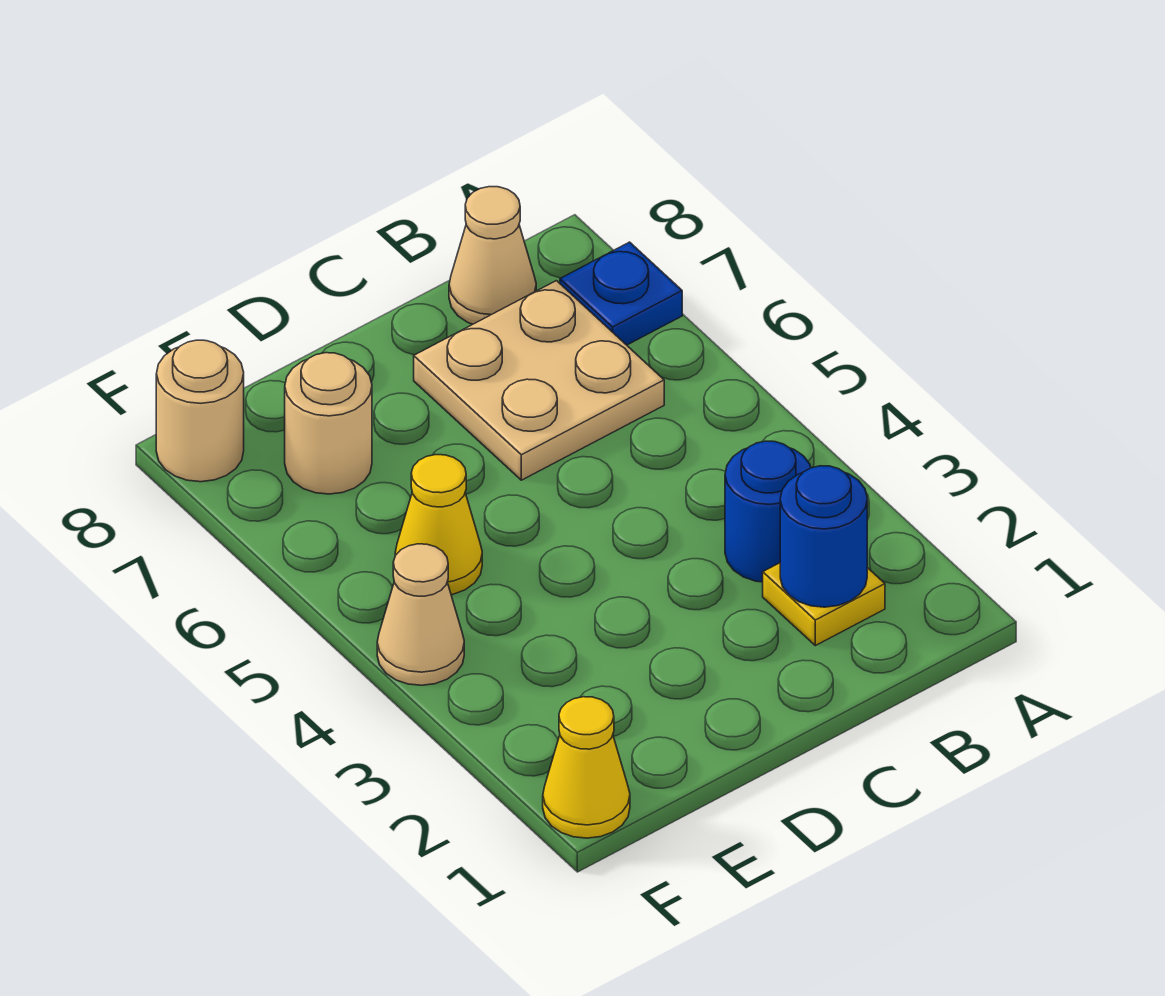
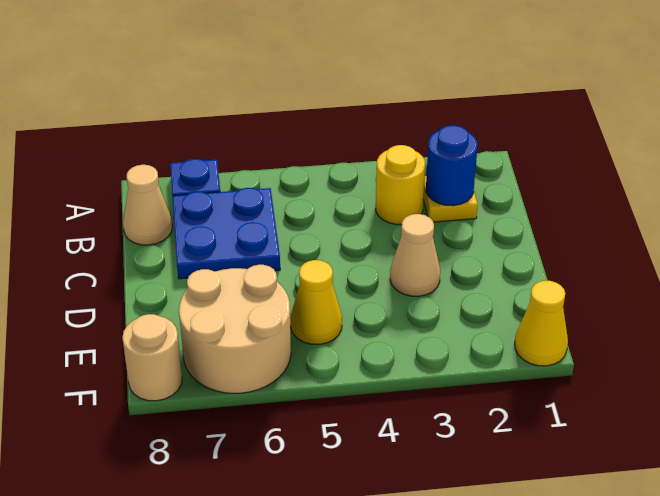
blue round brick B3 level 1 -> yellow round brick B3 level 1
tan plate B6:C7 level 1 -> blue plate B6:C7 level 1
tan round brick E7 level 1 -> tan round brick E6:F7 level 1
tan cone F4 level 1 -> tan cone D3 level 1

